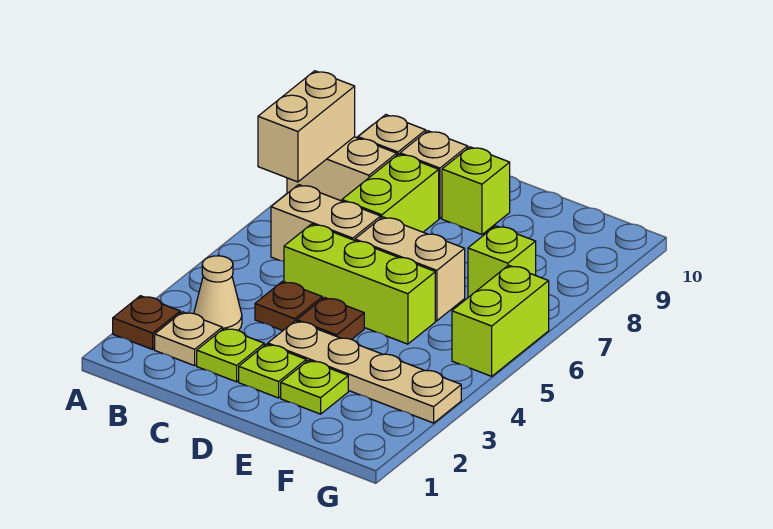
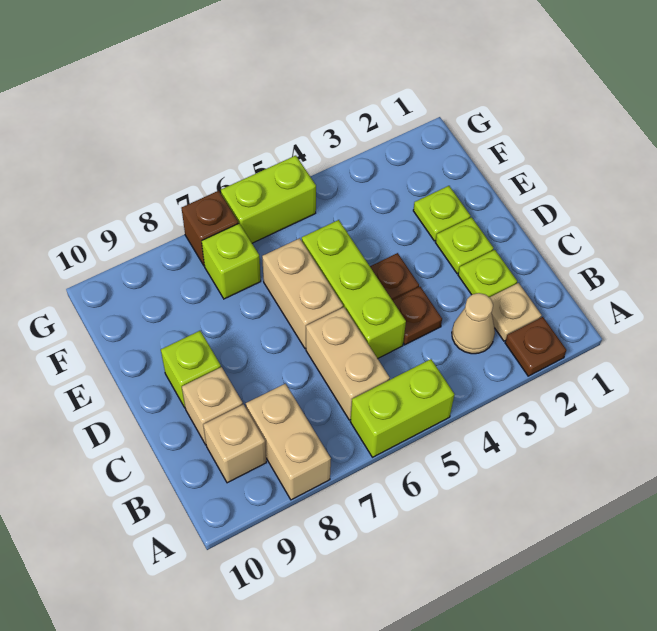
tan brick A7:A8 level 2 -> none
lime brick C7:C8 level 1 -> lime brick A5:A6 level 1
tan plate D3:G3 level 1 -> none
none -> brown brick G7 level 1

